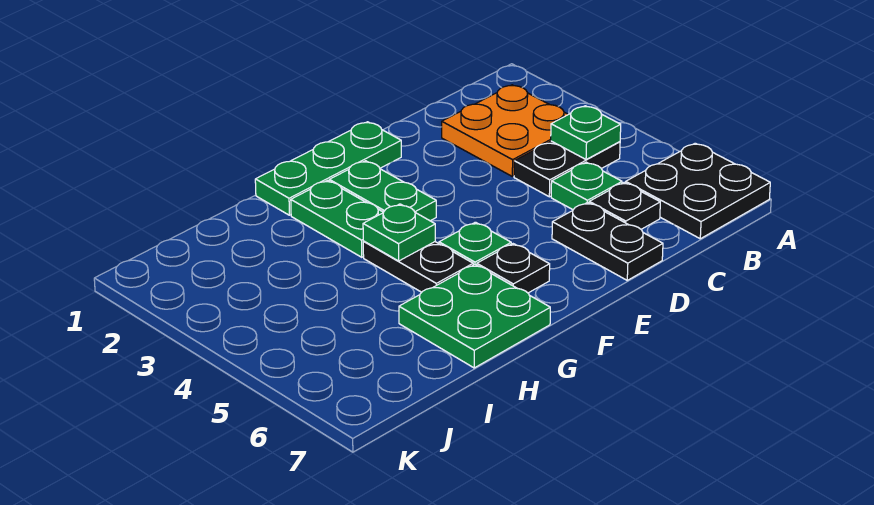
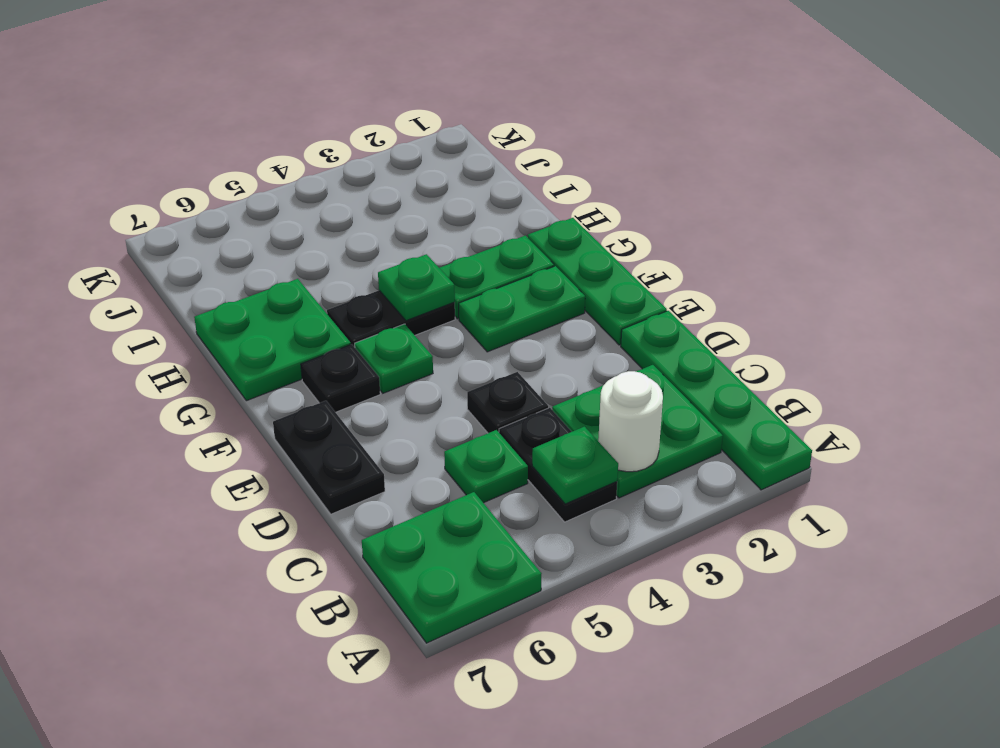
none -> green plate A1:D1 level 1
black plate A6:B7 level 1 -> green plate A6:B7 level 1
orange plate B2:C3 level 1 -> green plate B2:C3 level 1
none -> white round brick B3 level 2
black plate C6 level 1 -> black plate D4 level 1
black plate D6:D7 level 1 -> black plate D7:E7 level 1

